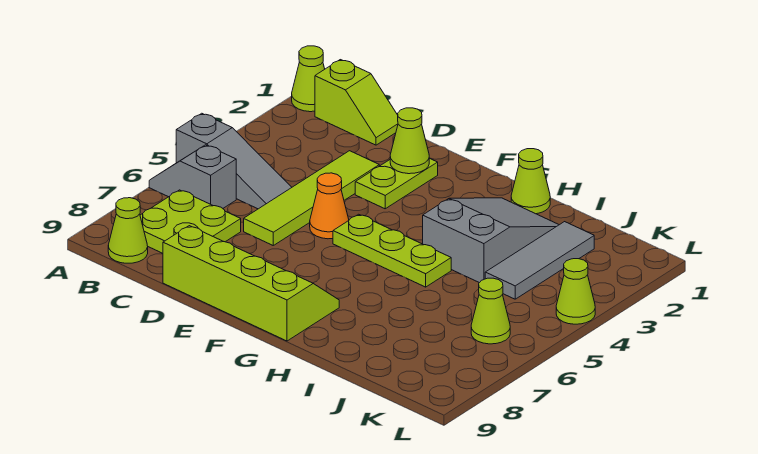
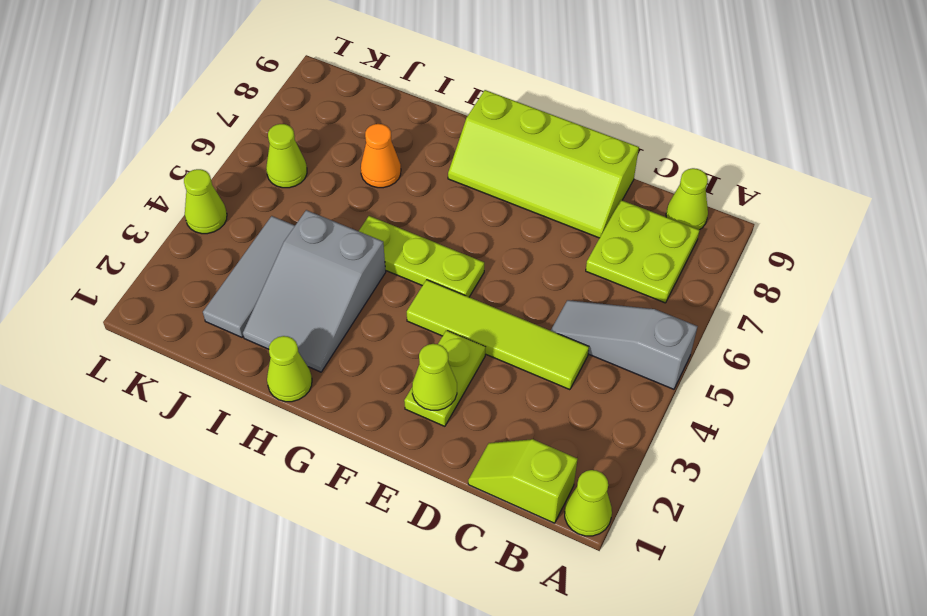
grey slope A6:B6 level 1 top B -> none
lime tile D3:D6 level 1 -> lime tile C4:F4 level 1
orange cone E5 level 1 -> orange cone I7 level 1

